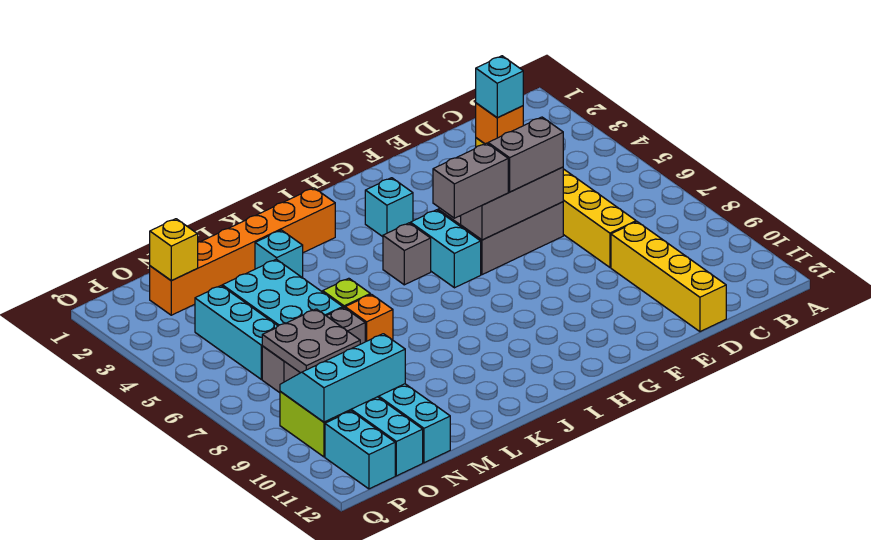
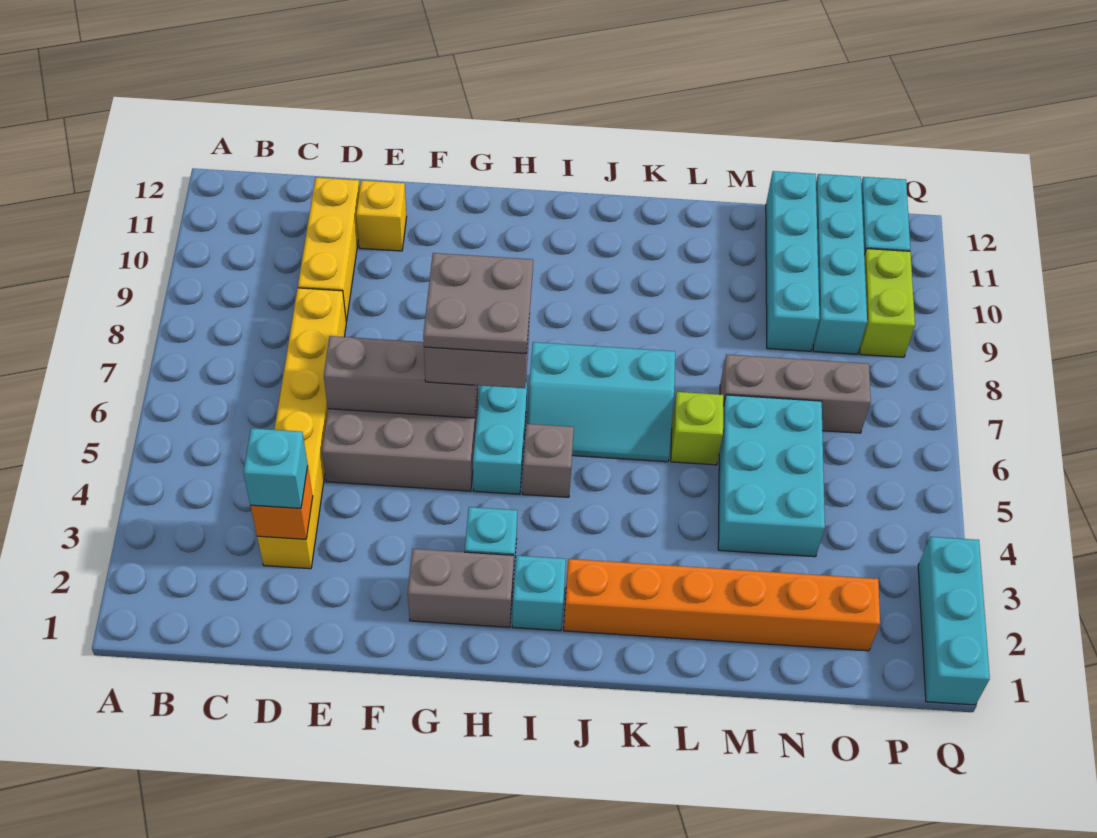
yellow brick D9:D12 level 1 -> yellow brick D9:D11 level 1
grey brick E6:F6 level 3 -> grey brick G2:H2 level 1
cyan brick L3 level 1 -> cyan brick I2 level 1
orange brick L7 level 1 -> none
grey plate N7:O8 level 2 -> grey plate G6:H7 level 4
cyan slope N9:P10 level 2 top 10 -> cyan slope I6:K7 level 1 top 7
yellow brick O2 level 2 -> yellow brick E11 level 1
cyan brick O4:O6 level 1 -> cyan brick Q1:Q3 level 1

